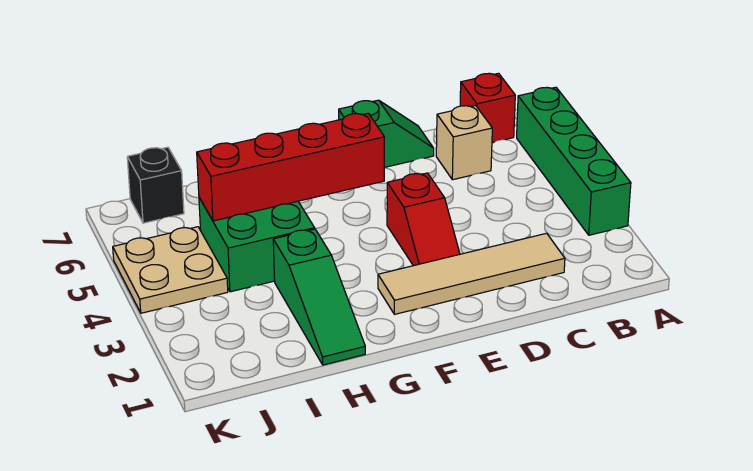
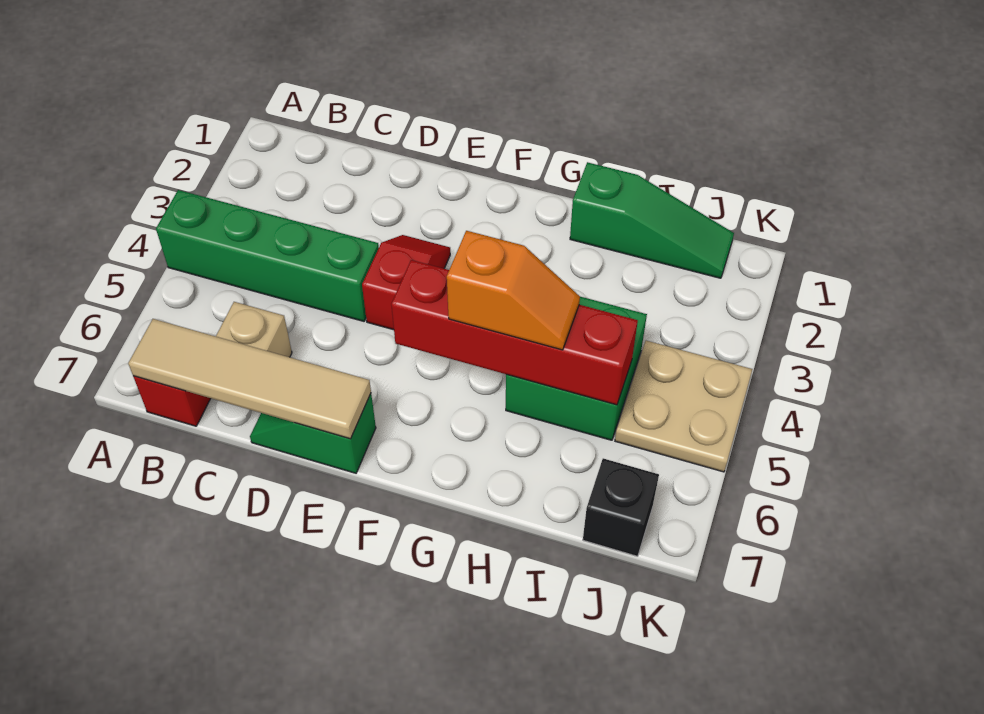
green brick A3:A6 level 1 -> green brick A4:D4 level 1
tan tile C2:F2 level 1 -> tan tile B7:E7 level 2
none -> orange slope G5:H5 level 3 top G
green slope H1:H3 level 1 top 3 -> green slope H1:J1 level 1 top H

